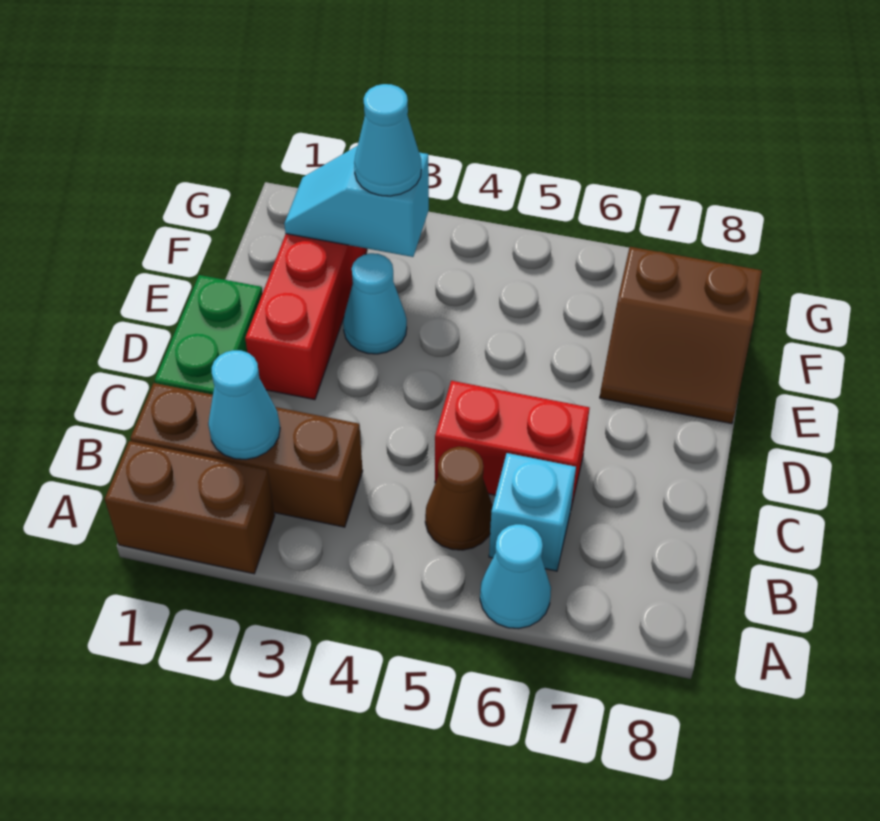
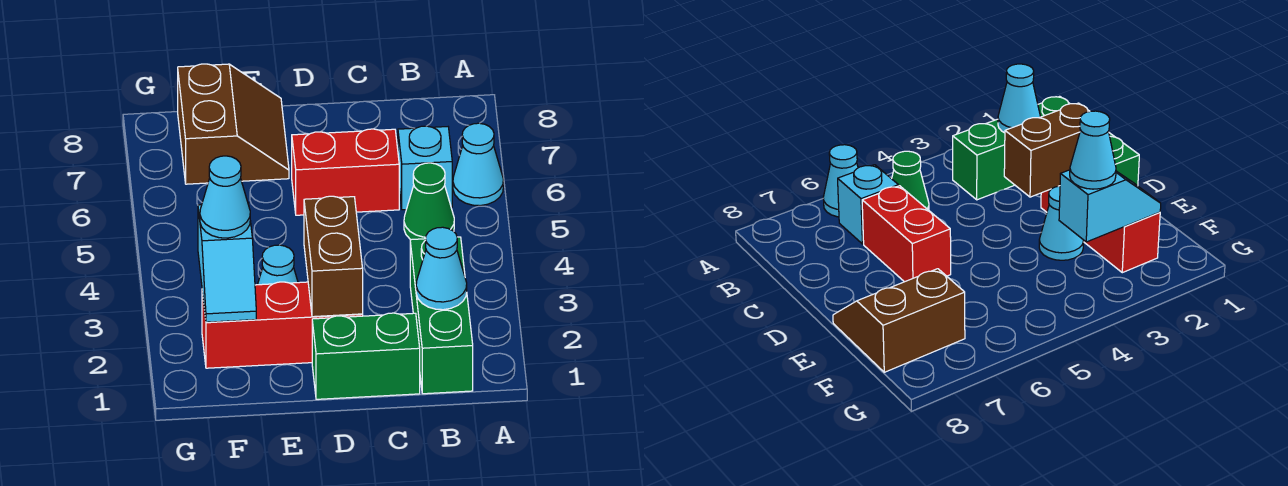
brown brick A1:A2 level 1 -> brown brick D2:D3 level 2
brown brick B1:B3 level 1 -> green brick B1:B3 level 1
brown cone B5 level 1 -> green cone B5 level 1
red brick C5:C6 level 1 -> red brick C6:D6 level 1

